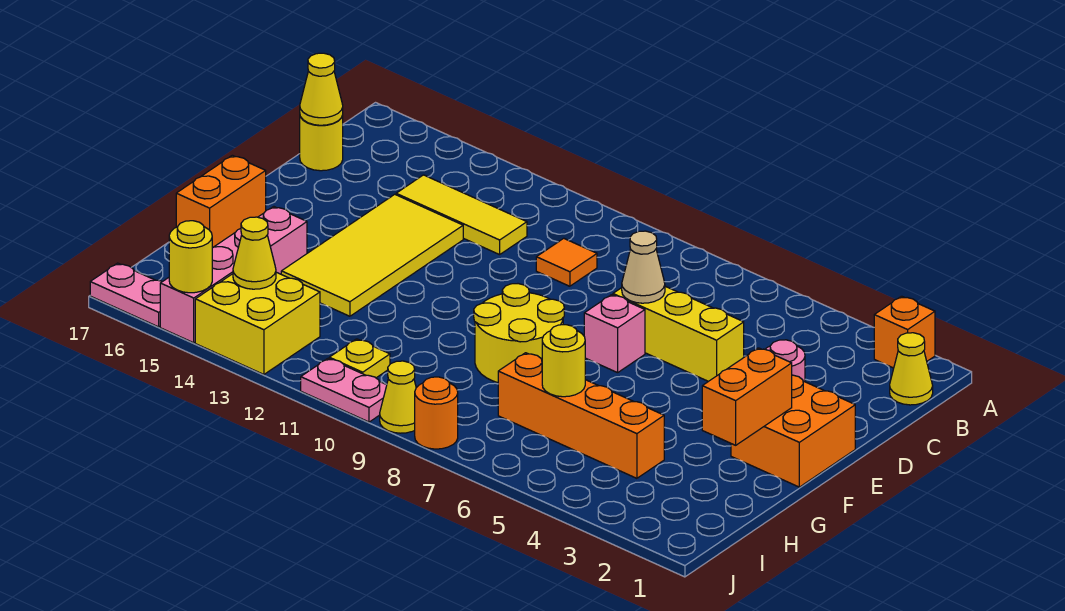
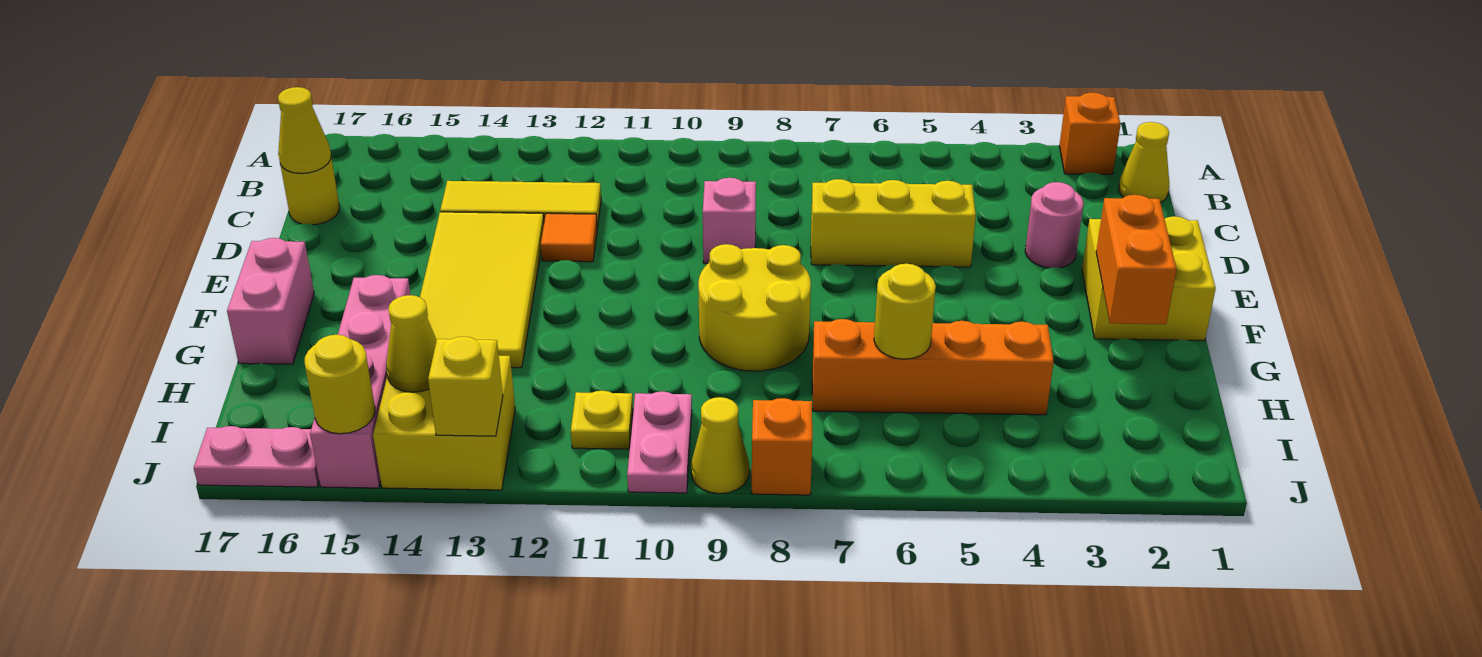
orange tile C10 level 1 -> orange tile D12 level 1
tan cone D7 level 2 -> none
orange brick E1:F2 level 1 -> yellow brick E1:F2 level 1
pink brick E7 level 1 -> pink brick D9 level 1
orange brick F17:G17 level 1 -> pink brick F17:G17 level 1
orange round brick J8 level 1 -> orange brick J8 level 1
pink plate J10:J11 level 1 -> pink plate I10:J10 level 1
none -> yellow brick J13 level 2

